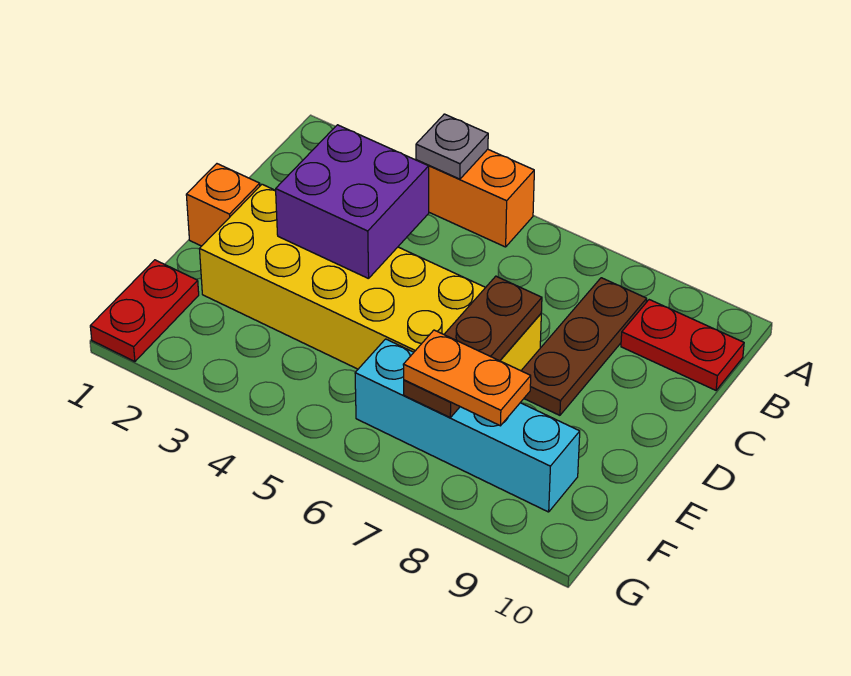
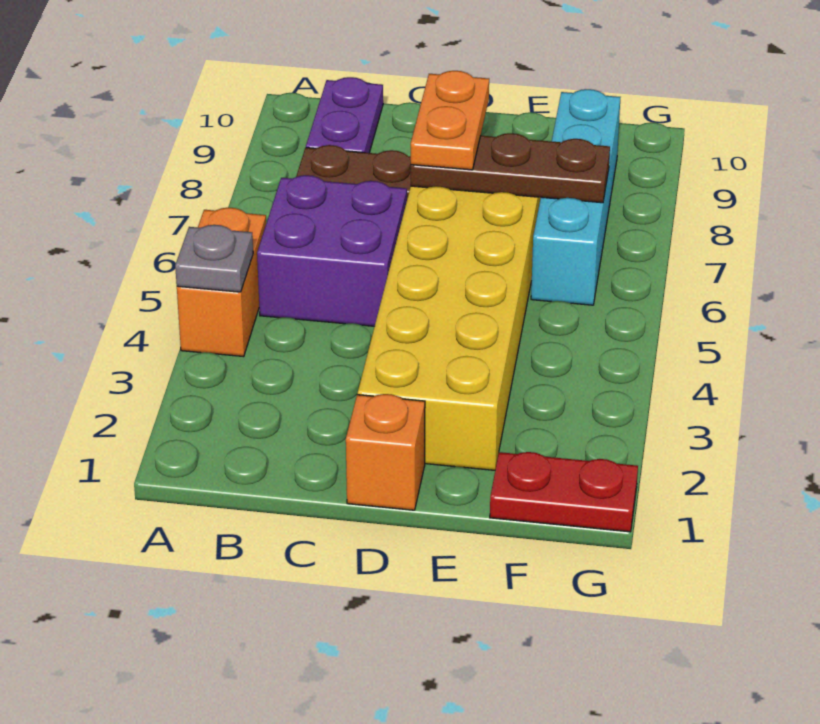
red plate B9:B10 level 1 -> purple plate B9:B10 level 1
purple brick C3:D4 level 2 -> purple brick B5:C6 level 1
orange plate F7:F8 level 3 -> orange plate D7:D8 level 3

